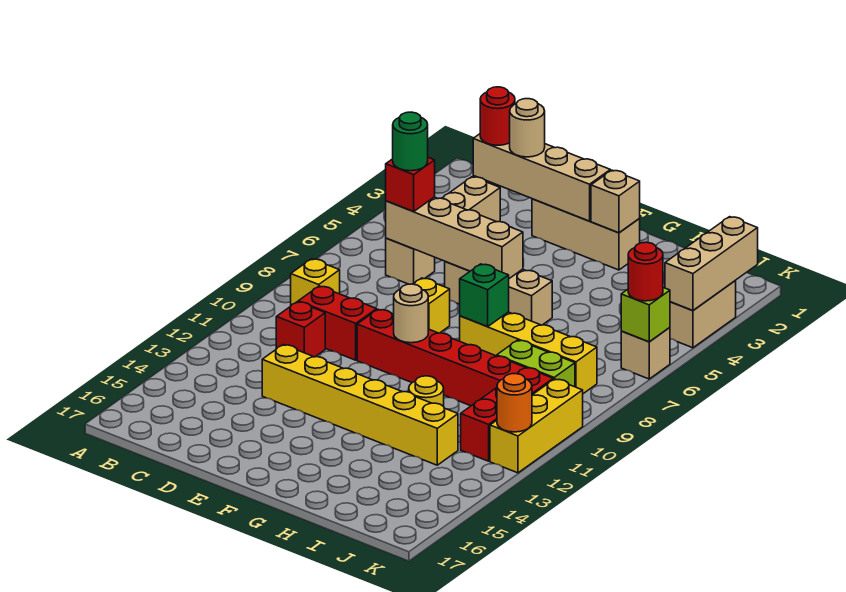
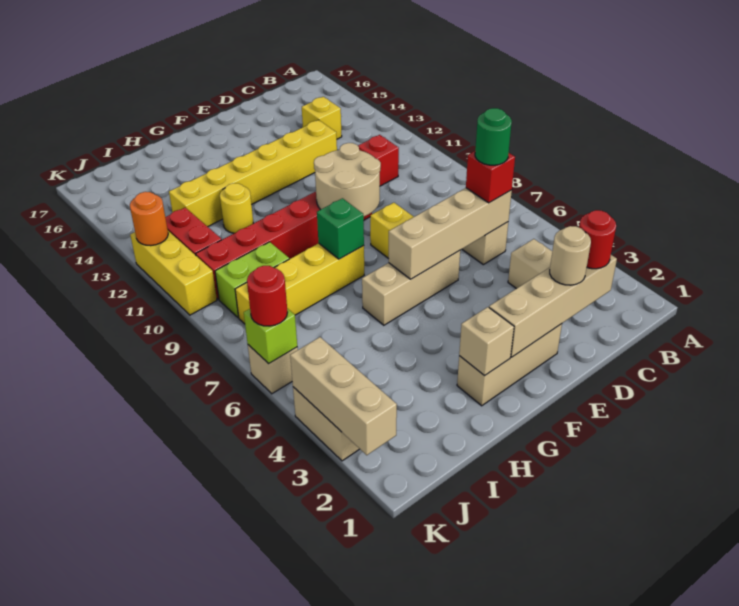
yellow brick B9 level 1 -> yellow brick C14 level 1
red brick C10:D10 level 1 -> none
tan round brick F10 level 2 -> tan round brick E9:F10 level 2

